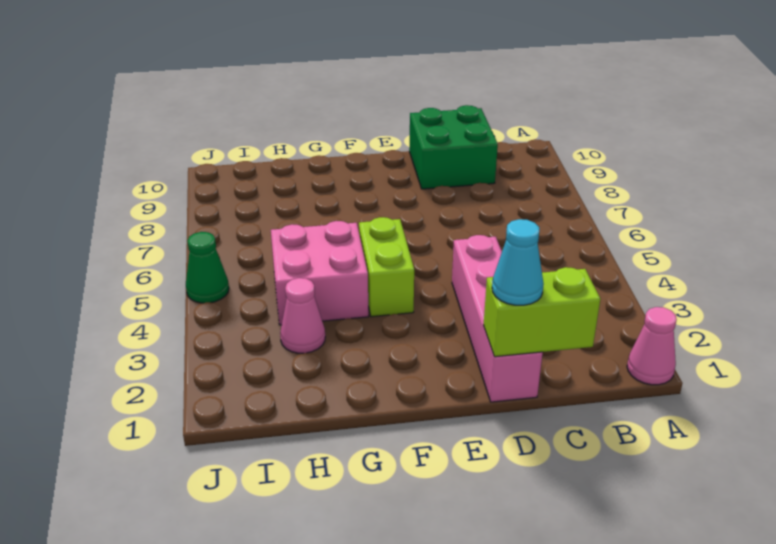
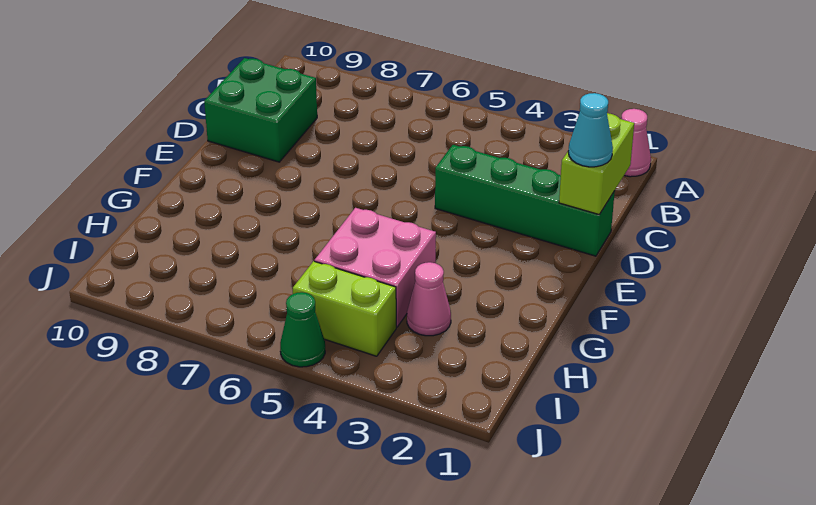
pink brick D1:D4 level 1 -> green brick D1:D4 level 1
lime brick F4:F5 level 1 -> lime brick I4:I5 level 1

